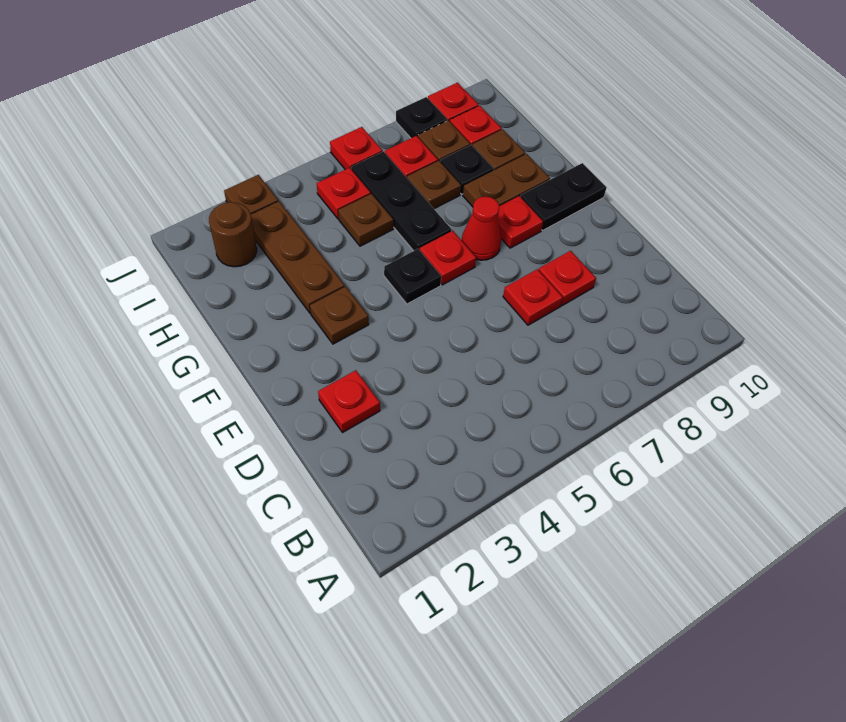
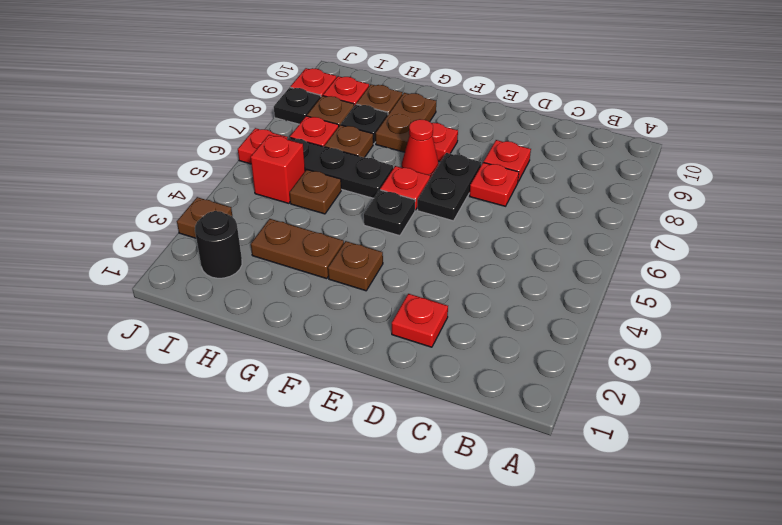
black plate F9:F10 level 1 -> black plate E6:E7 level 1
brown plate G3:I3 level 1 -> brown plate G3:H3 level 1
brown round brick I2 level 1 -> black round brick I2 level 1
red plate I5 level 1 -> red brick I5 level 1

